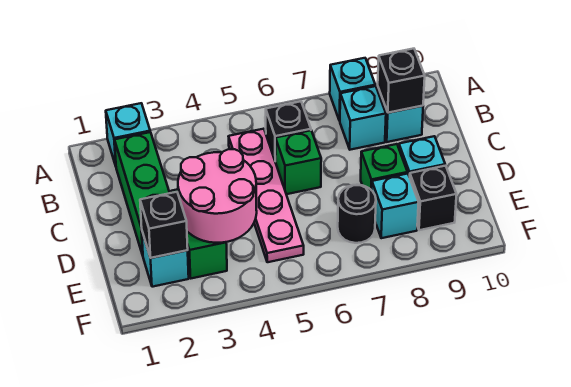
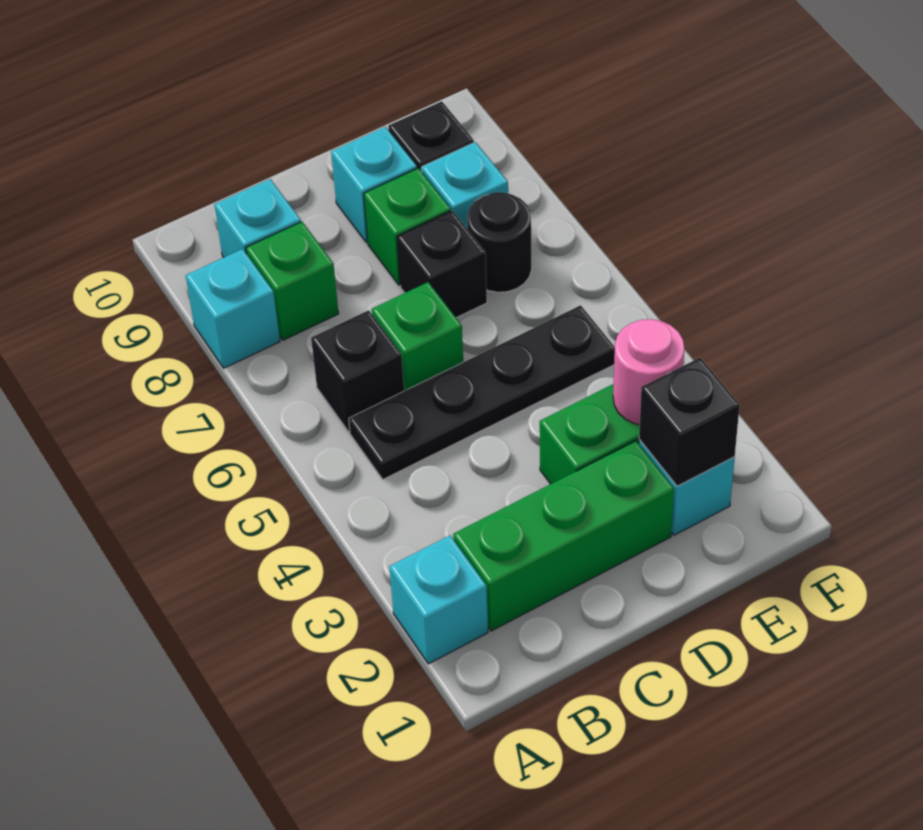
pink plate B5:E5 level 1 -> black plate B5:E5 level 1
cyan brick B8 level 1 -> green brick B8 level 1
black brick B9 level 2 -> black brick D7 level 1
pink round brick D3:E4 level 2 -> pink round brick E3 level 2

